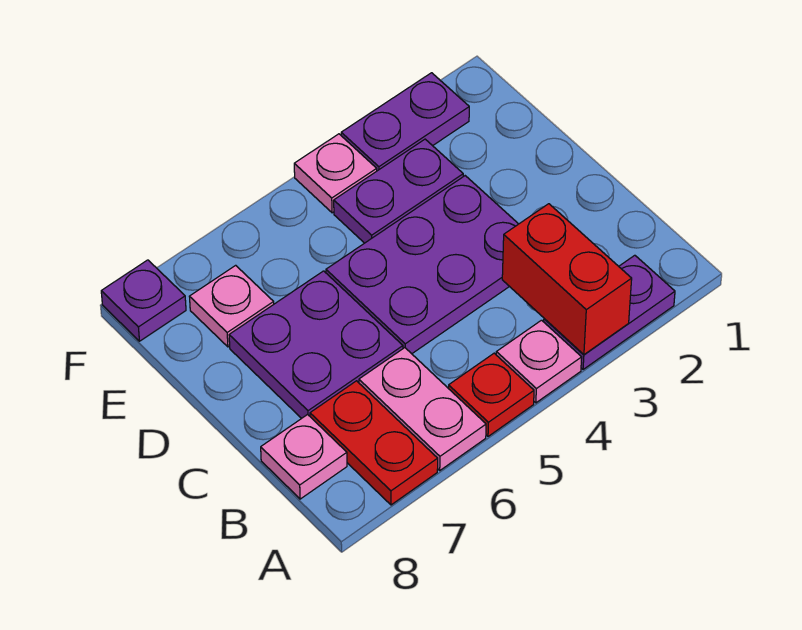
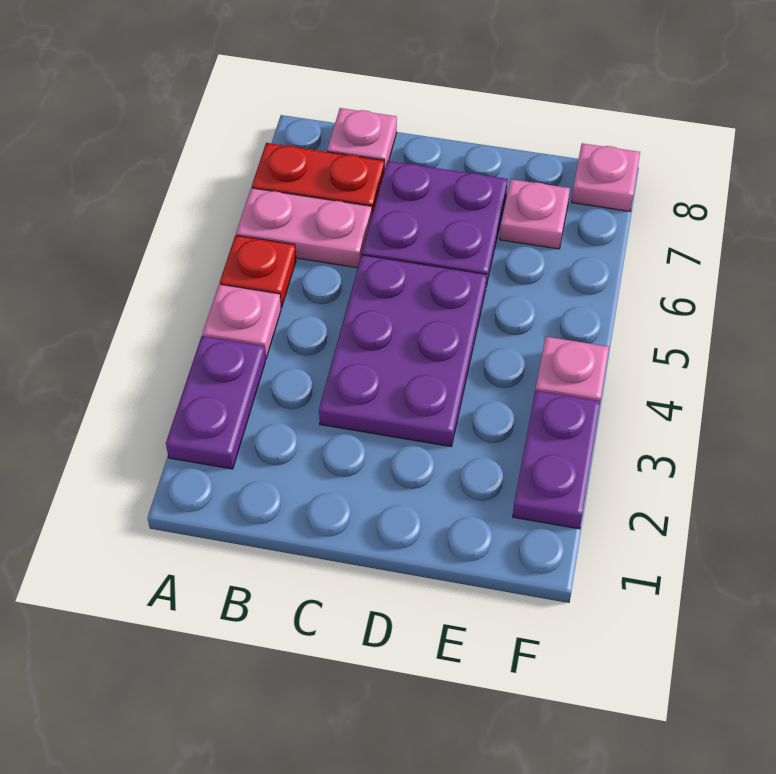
red brick A3:B3 level 2 -> none
purple plate E3:E4 level 1 -> none
purple plate F8 level 1 -> pink plate F8 level 1

